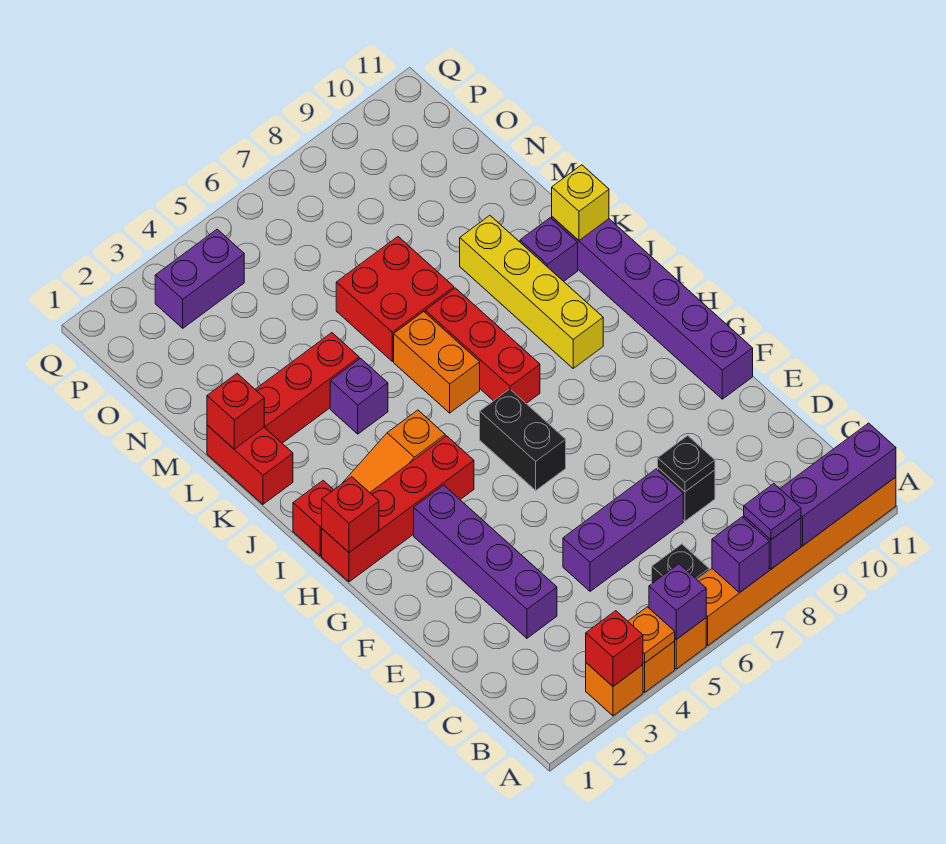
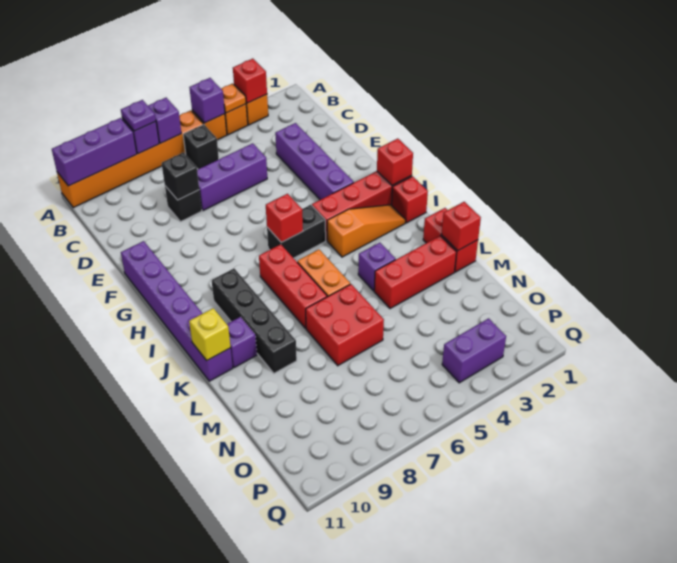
black plate D8 level 2 -> black brick D8 level 2
black brick G6:H6 level 1 -> black brick H5:H6 level 1
none -> red brick H6 level 2
yellow brick I9:L9 level 1 -> black brick I9:L9 level 1

